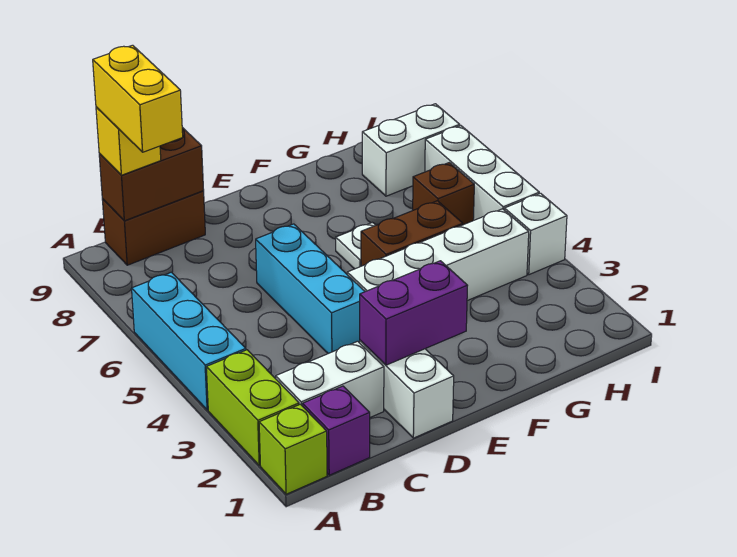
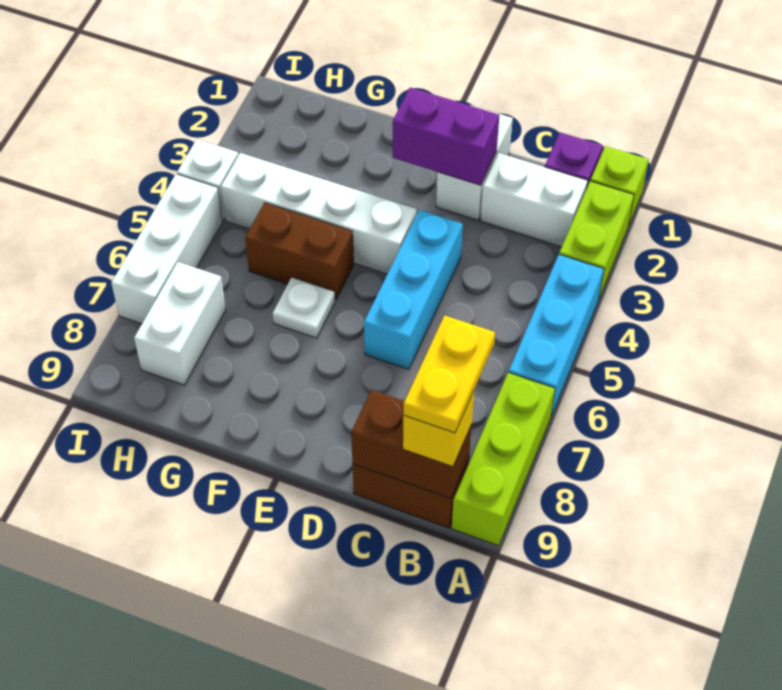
none -> lime brick A7:A9 level 1
yellow brick B8:B9 level 4 -> yellow plate B8:B9 level 4
brown brick H6 level 1 -> none
white brick H8:I8 level 1 -> white brick H7:H8 level 1

